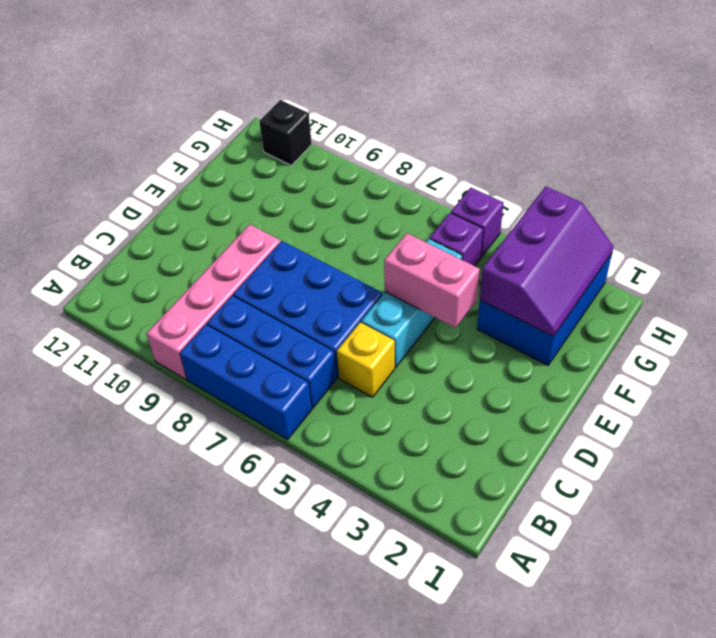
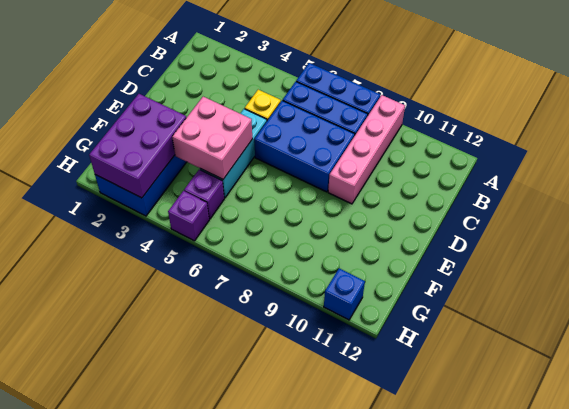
pink brick E4:E5 level 2 -> pink brick E4:F5 level 2
purple slope F2:H3 level 2 top 3 -> purple brick F2:H3 level 2
black brick H11 level 1 -> blue brick H11 level 1

